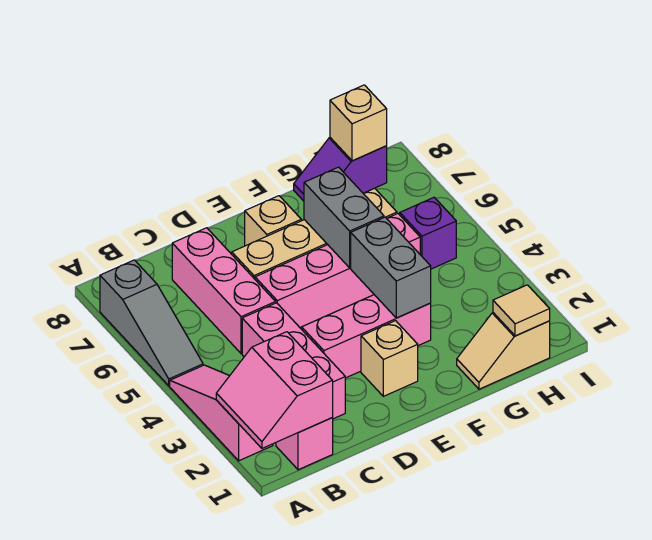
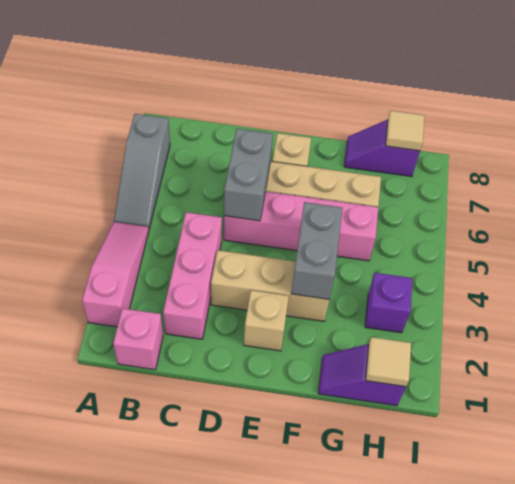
pink slope A1:B2 level 2 top B -> none
pink brick C5:C7 level 1 -> none
pink brick D3:F3 level 1 -> tan brick D3:F3 level 1
grey brick F5:F6 level 2 -> grey brick D5:D6 level 2
tan slope G1:H1 level 1 top H -> purple slope G1:H1 level 1 top H
purple brick H5 level 1 -> purple brick H3 level 1
tan brick H8 level 2 -> tan tile H8 level 2

